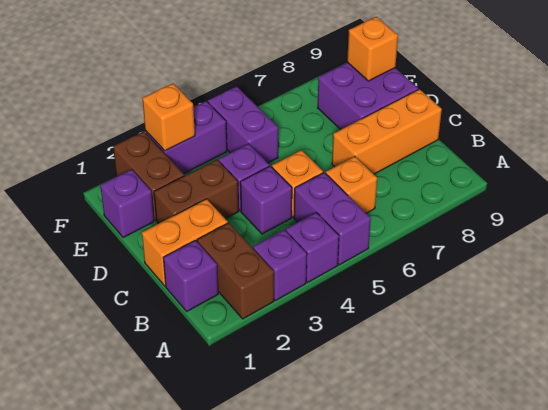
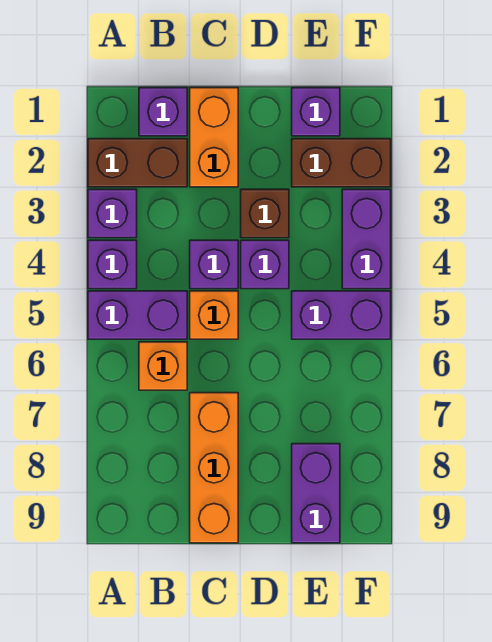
brown brick D2:D3 level 1 -> brown brick D3 level 1
purple brick D8:E9 level 1 -> purple brick E8:E9 level 1
orange brick E9 level 2 -> none
orange brick F3 level 2 -> none

